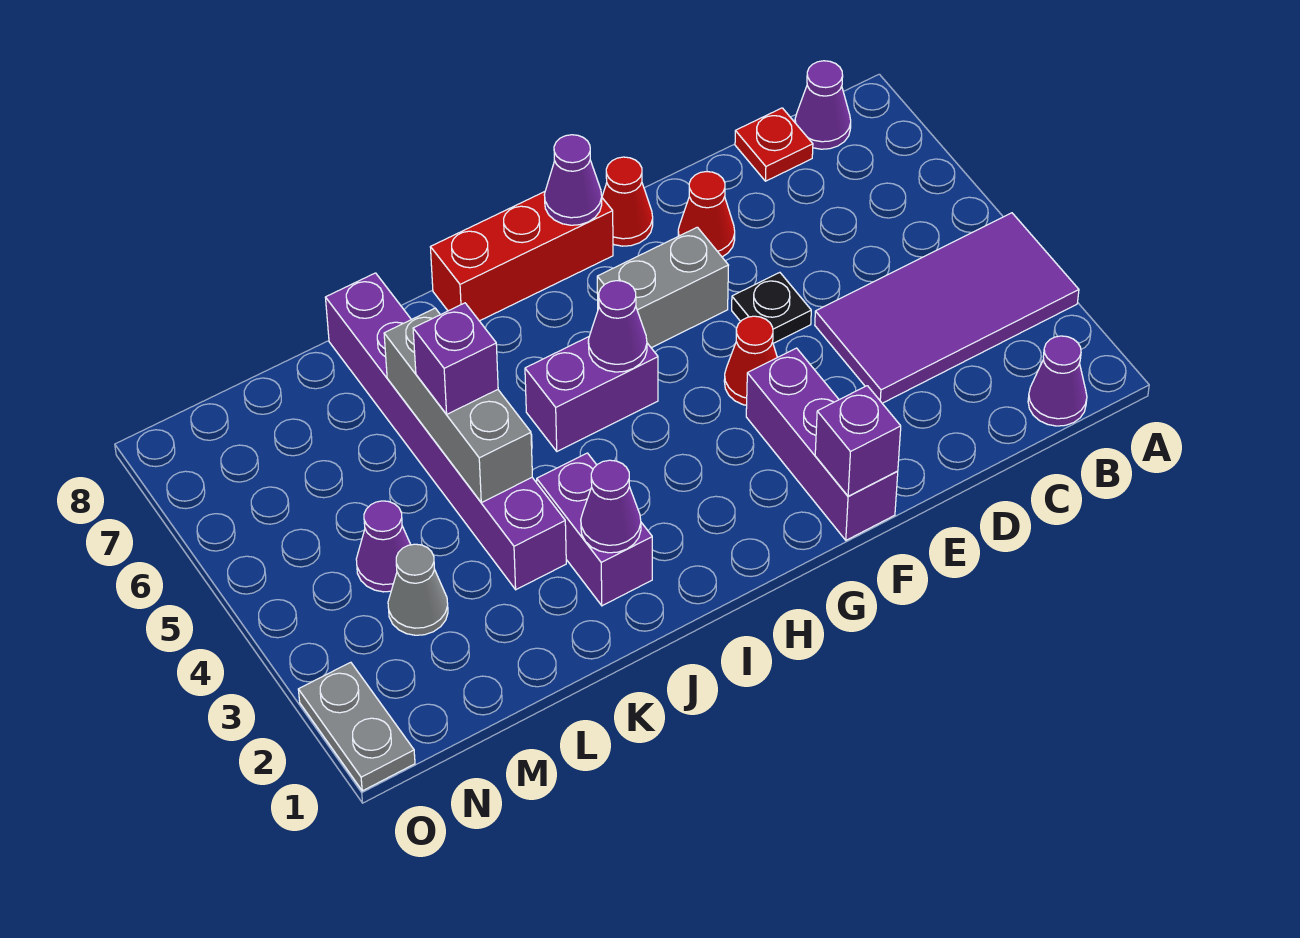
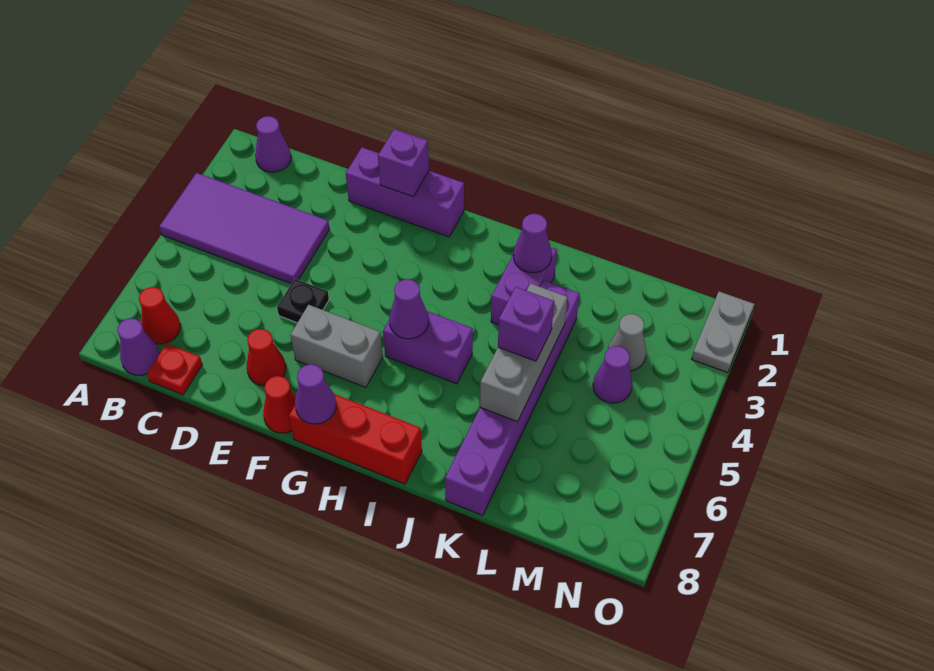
purple brick F1:F3 level 1 -> purple brick E1:G1 level 1
red cone F4 level 1 -> red cone B7 level 1

